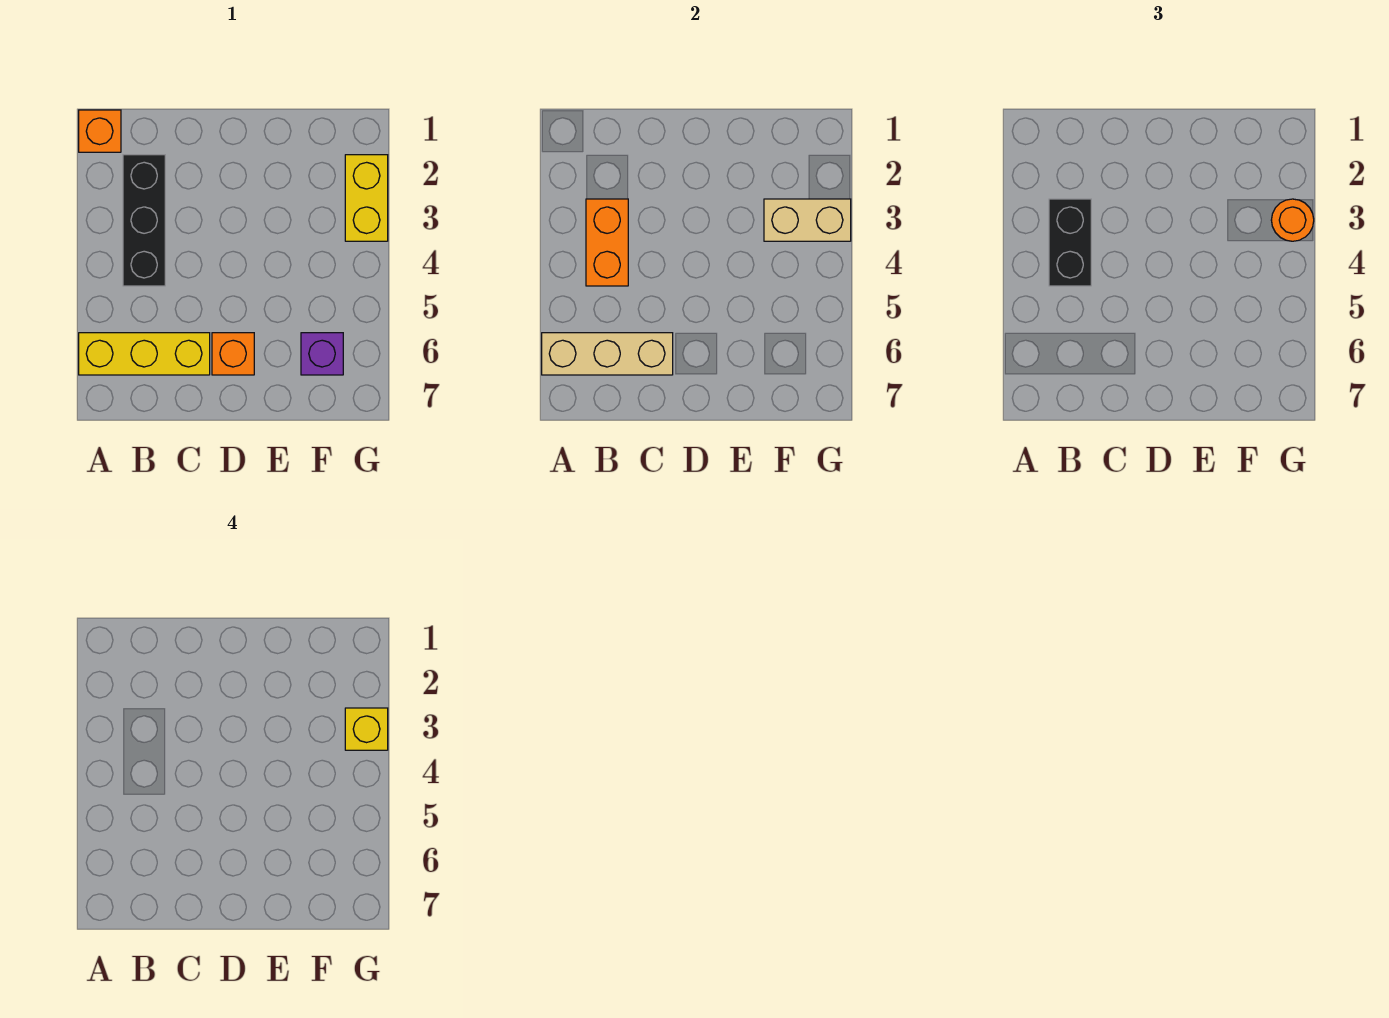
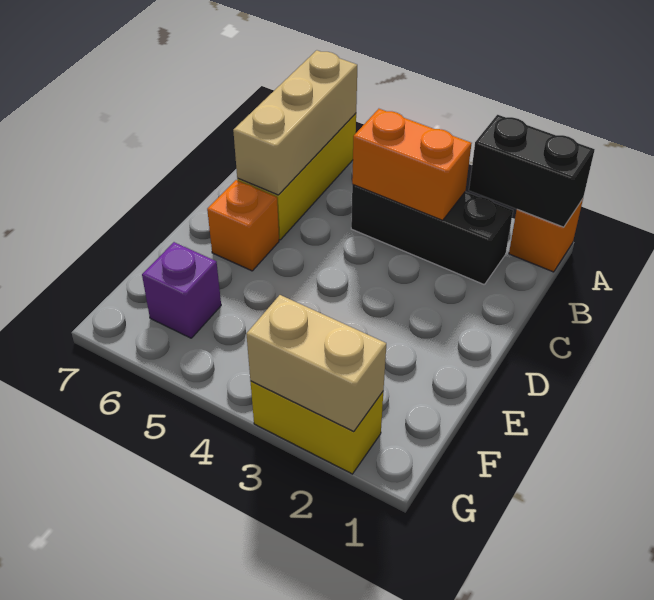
black brick B3:B4 level 3 -> black brick A1:A2 level 2
tan brick F3:G3 level 2 -> tan brick G2:G3 level 2
orange round brick G3 level 3 -> none
yellow brick G3 level 4 -> none

